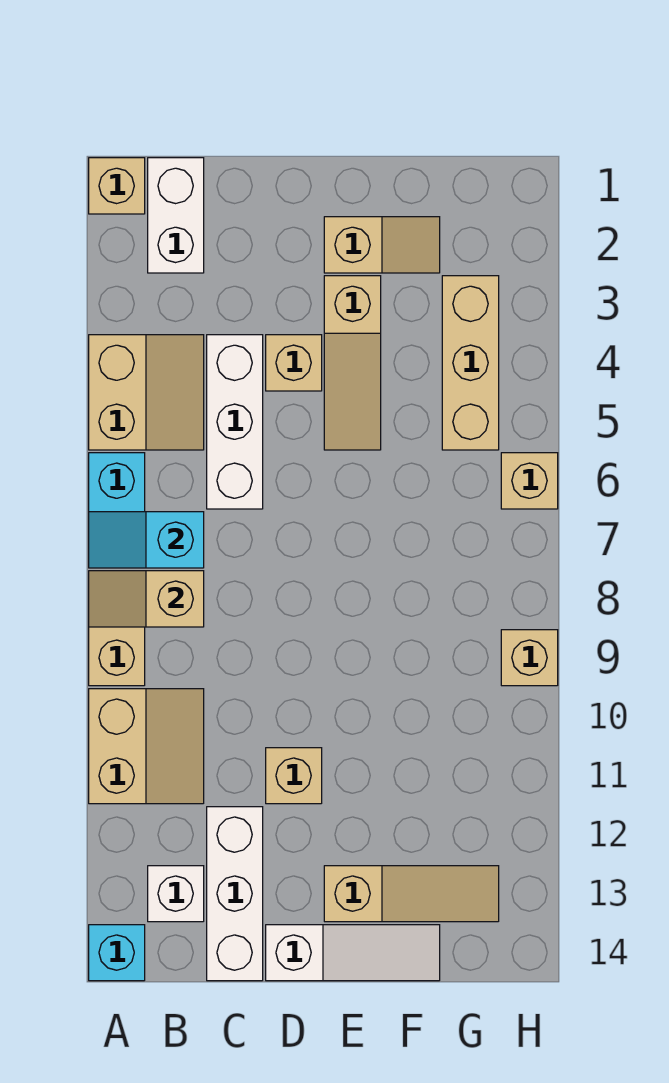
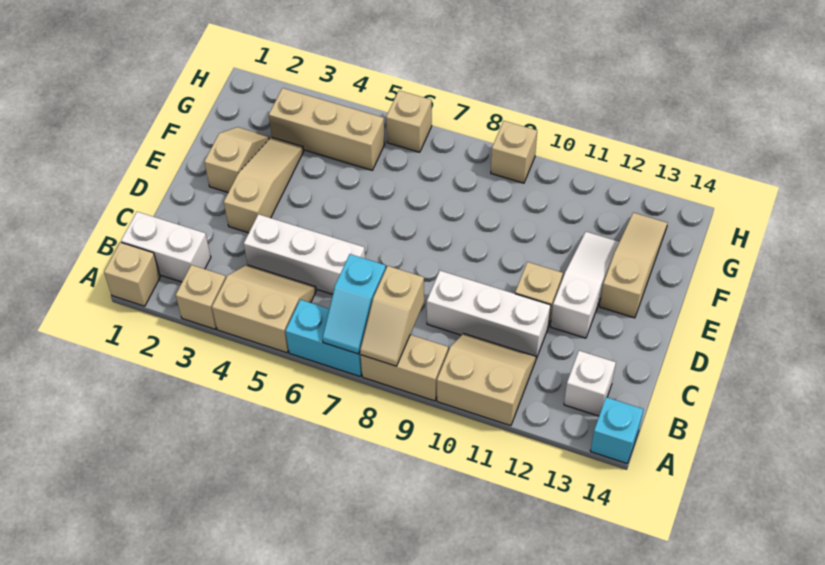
white brick C12:C14 level 1 -> white brick C9:C11 level 1
tan brick D4 level 1 -> tan brick A3 level 1
white slope D14:F14 level 1 top D -> white slope D12:F12 level 1 top D
tan slope E3:E5 level 1 top 3 -> tan slope D3:F3 level 1 top D

